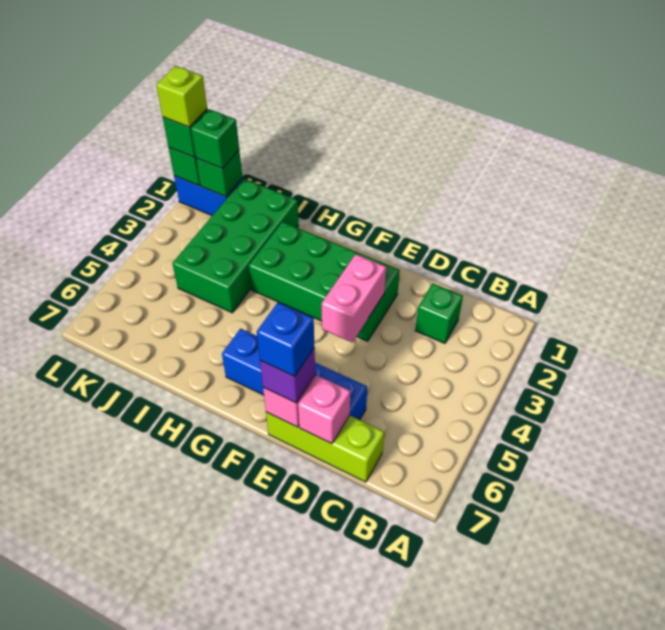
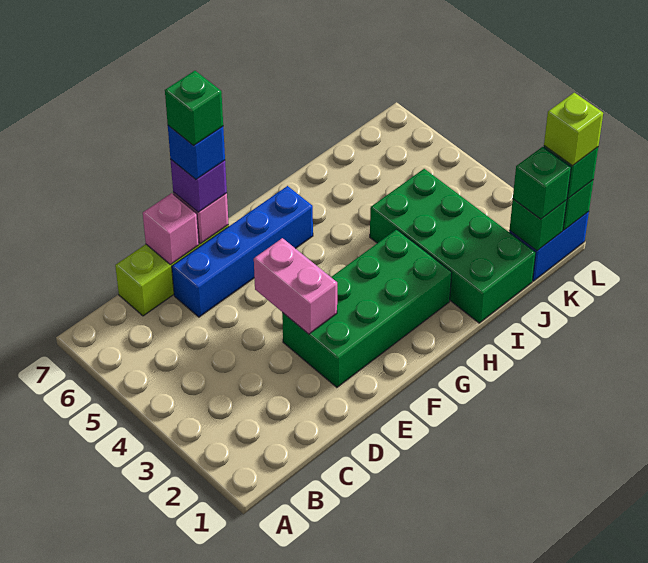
green brick C2 level 1 -> green brick E7 level 5

